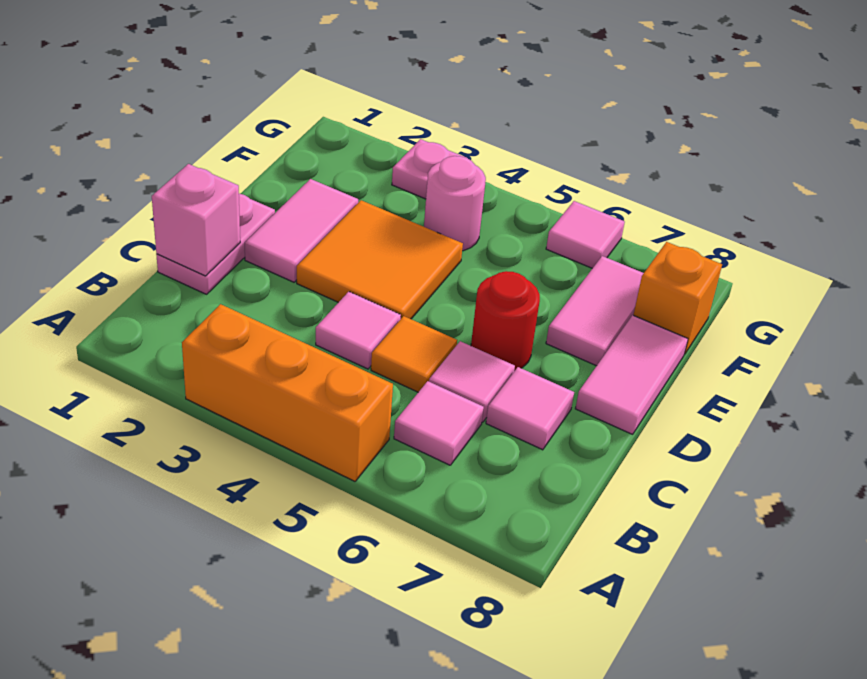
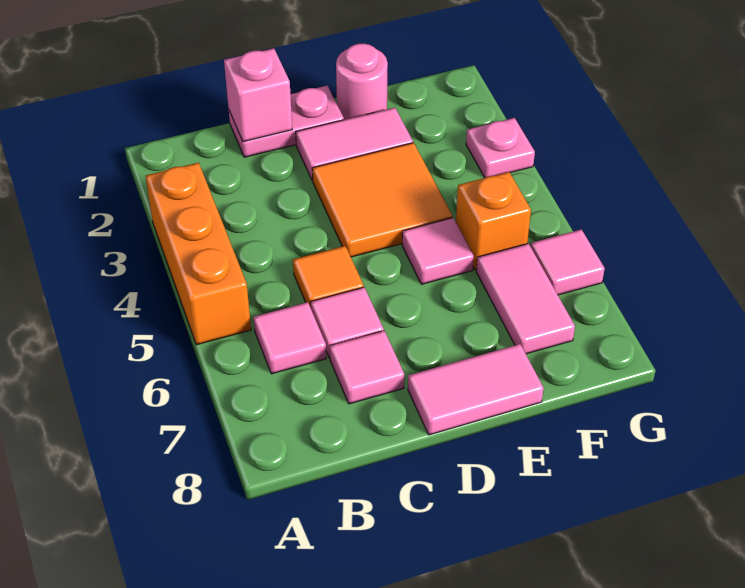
pink tile C4 level 1 -> pink tile E5 level 1
red round brick D6 level 1 -> none
pink tile E7:F7 level 1 -> pink tile F6:F7 level 1
pink round brick F4 level 1 -> pink round brick E1 level 1
orange brick F8 level 1 -> orange brick F5 level 1

